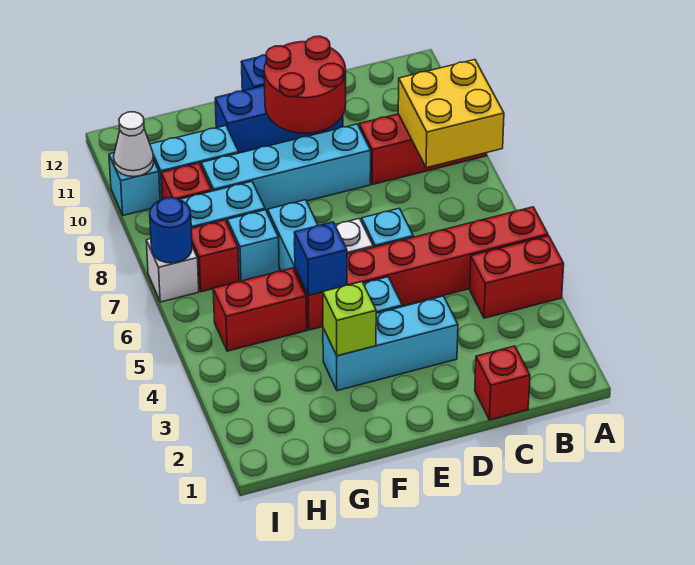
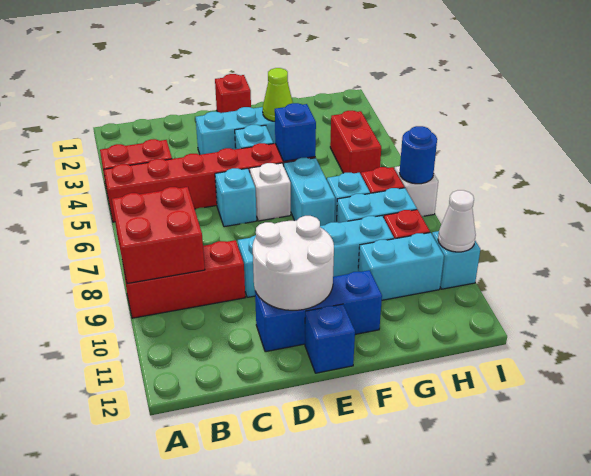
yellow brick A8:B9 level 2 -> red brick A8:B9 level 2
red brick C1 level 1 -> red brick E1 level 1
red round brick D10:E11 level 2 -> white round brick D10:E11 level 2
lime brick F3 level 2 -> lime cone F3 level 2
red brick G5:H5 level 1 -> red brick H4:H5 level 1

